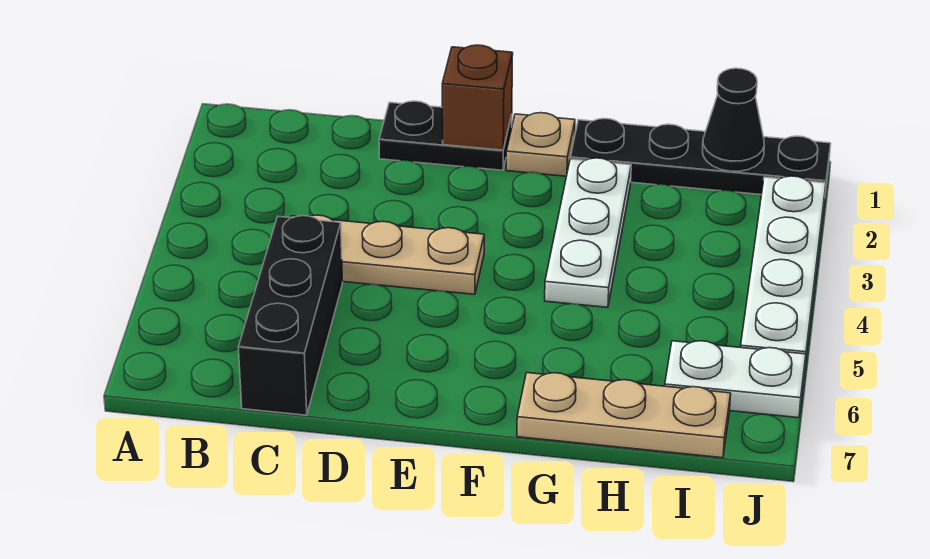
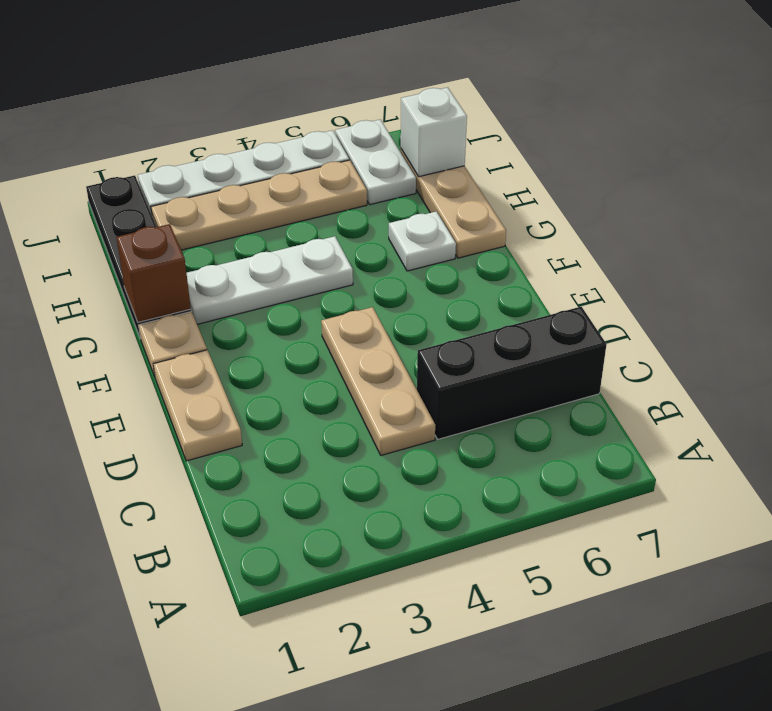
black plate D1:E1 level 1 -> tan plate D1:E1 level 1
brown brick E1 level 2 -> brown brick G1 level 2
none -> white plate G6 level 1
black cone I1 level 2 -> none
none -> tan plate I2:I5 level 1
none -> white brick I7 level 2

